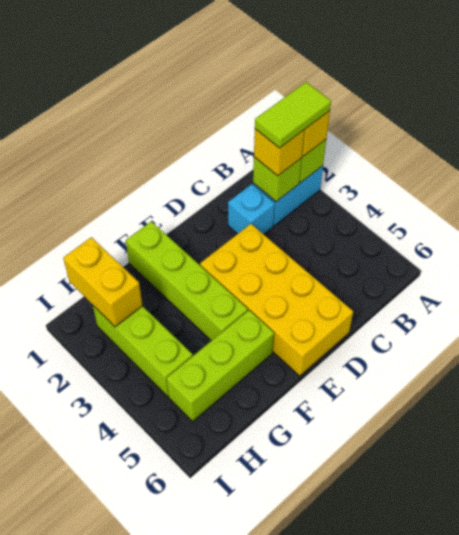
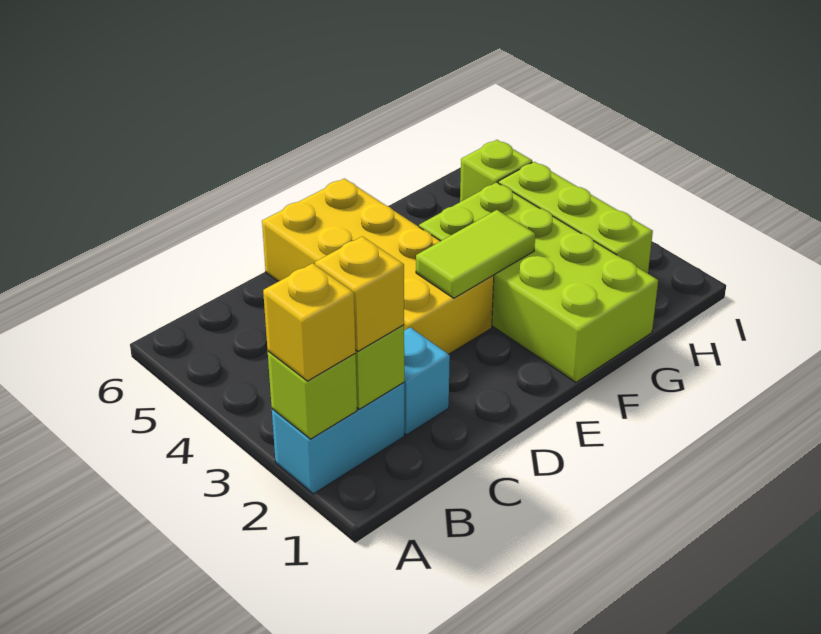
lime tile A2:B2 level 4 -> lime tile E3:F3 level 2
lime brick F1:F4 level 1 -> lime brick F1:G4 level 1
lime brick F5:H5 level 1 -> lime brick H5 level 1
yellow brick H1:H2 level 2 -> none

